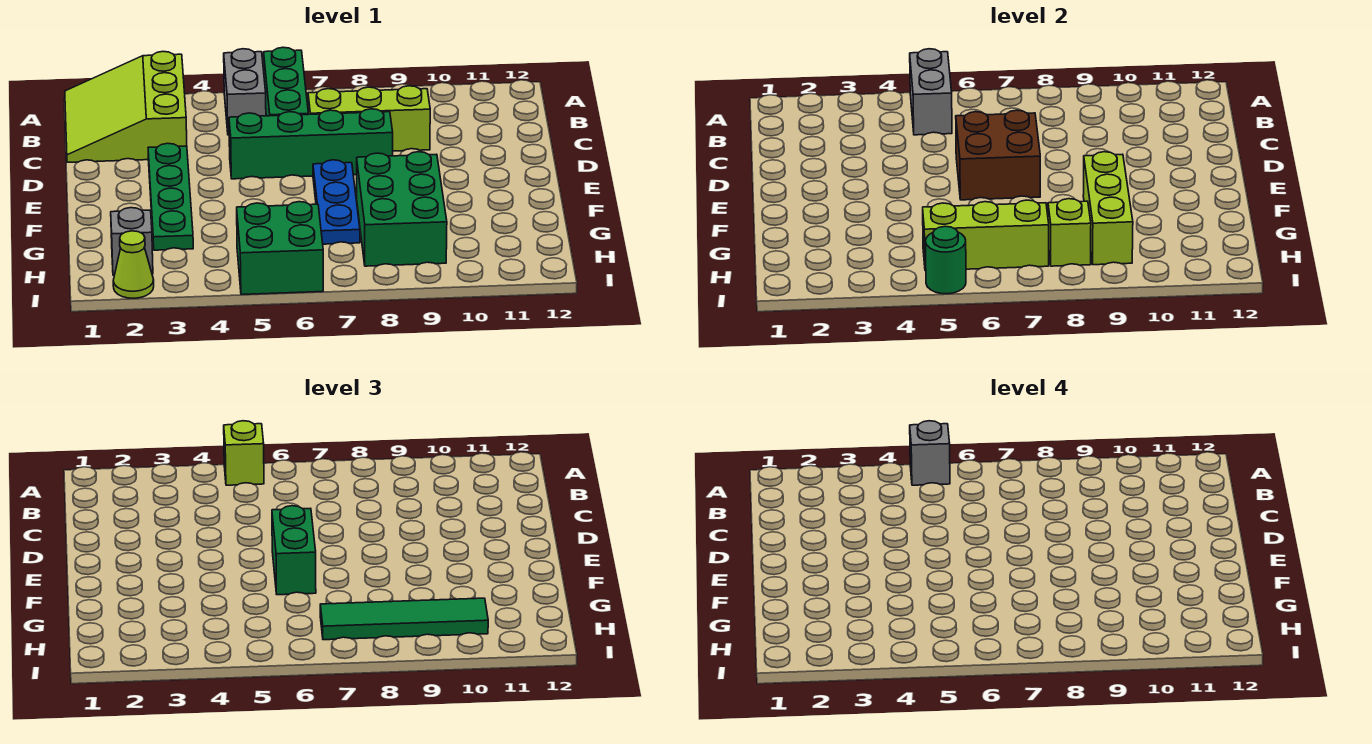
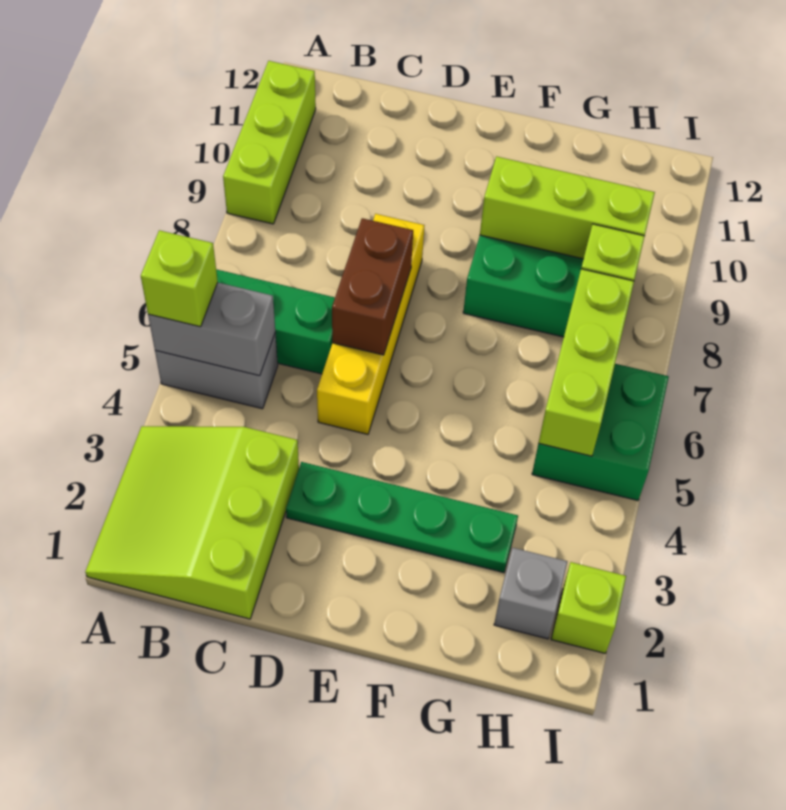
lime slope A1:C3 level 1 top 3 -> lime slope A1:C3 level 1 top C
grey brick A5 level 4 -> none
lime brick C7:C9 level 1 -> lime brick A9:A11 level 1
green brick D5:D8 level 1 -> yellow brick D5:D8 level 1
brown brick D6:E7 level 2 -> brown brick D6:D7 level 2
green brick E6:F6 level 3 -> none
blue plate E7:G7 level 1 -> none
green tile H7:H10 level 3 -> none
lime cone I2 level 1 -> lime brick I2 level 1
green round brick I5 level 2 -> none

